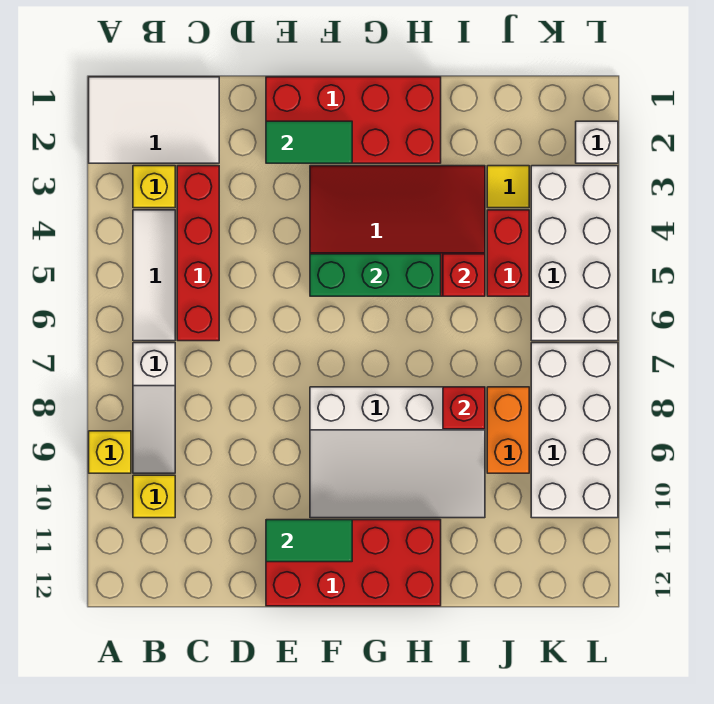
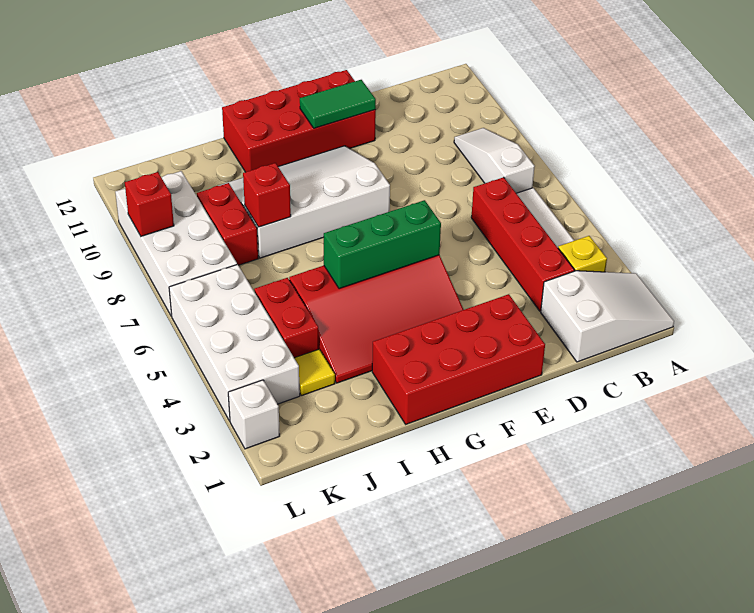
white tile A1:C2 level 1 -> white slope A1:C2 level 1 top C
yellow brick A9 level 1 -> none
yellow brick B10 level 1 -> none
green tile E2:F2 level 2 -> none
red brick I5 level 2 -> red brick L9 level 2
orange brick J8:J9 level 1 -> red brick J8:J9 level 1

